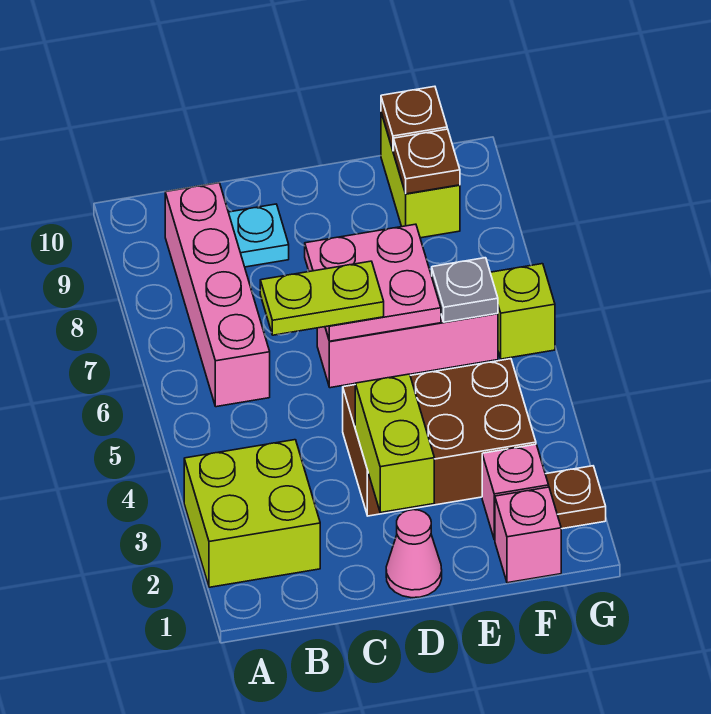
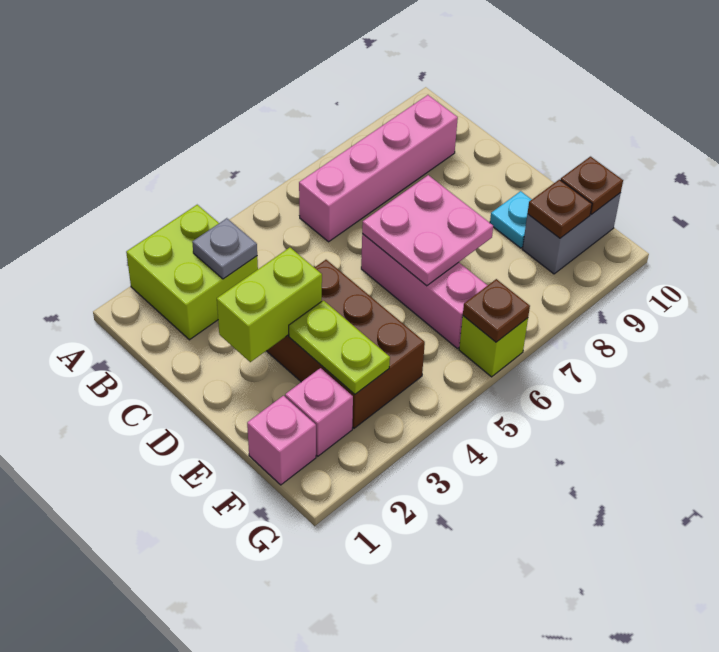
lime plate C6:D6 level 3 -> lime plate E3:F3 level 2
cyan plate C9 level 1 -> cyan plate E9 level 1
pink cone D1 level 1 -> none
grey plate F6 level 2 -> grey plate B3 level 2
lime brick F9:F10 level 1 -> grey brick F9:F10 level 1
brown plate G2 level 1 -> brown plate G6 level 2

